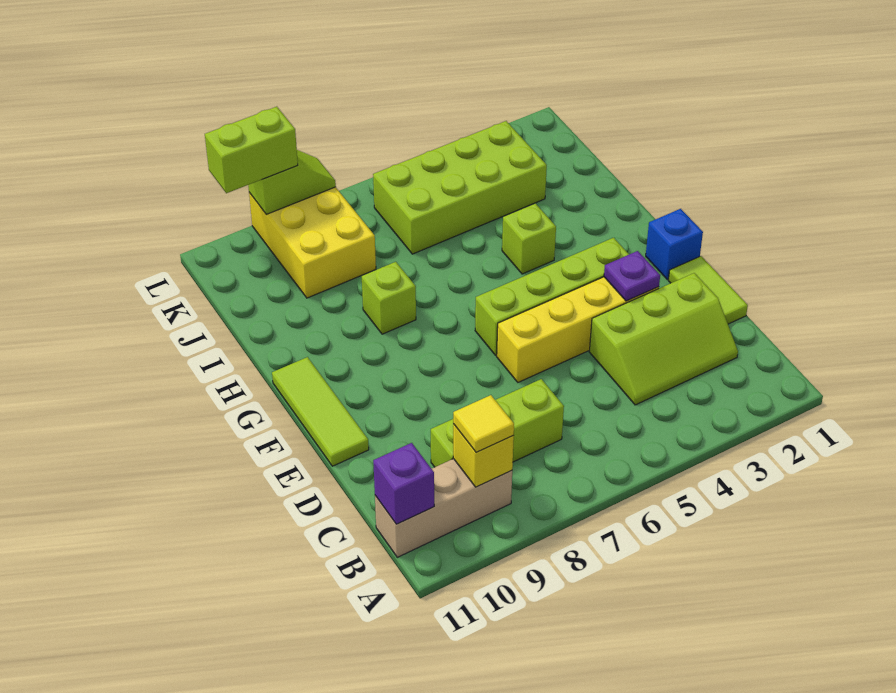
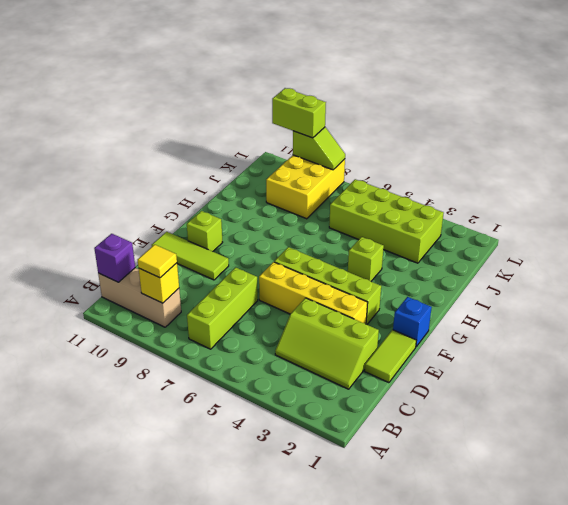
lime brick C7:C9 level 1 -> lime brick B7:D7 level 1
purple plate E3 level 2 -> none
lime tile E11:G11 level 1 -> lime tile E9:E11 level 1
lime brick H8 level 1 -> lime brick F10 level 1

